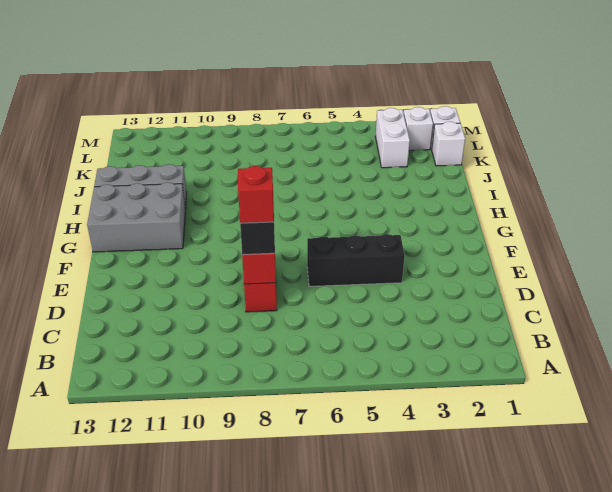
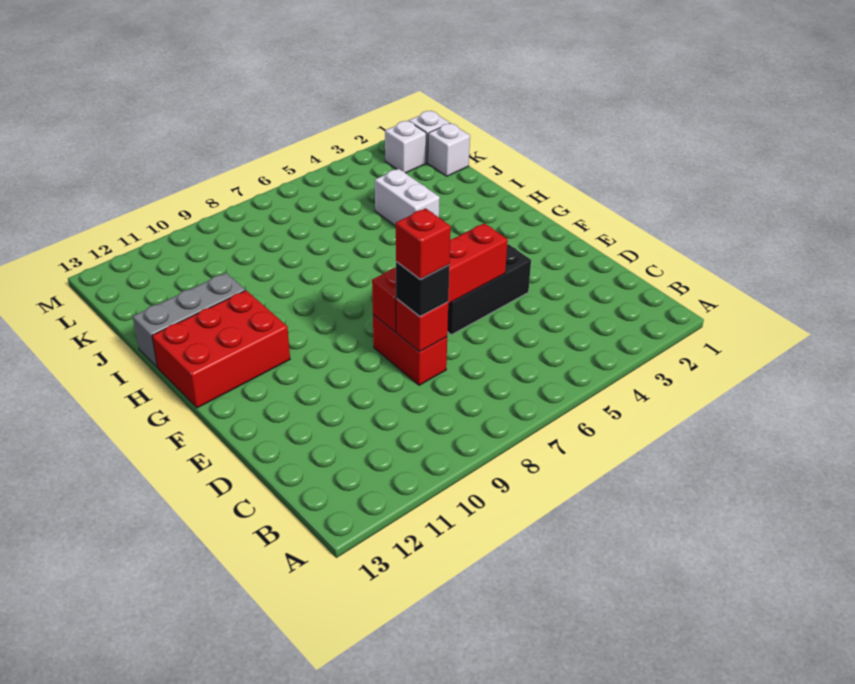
none -> red brick E5:E8 level 2
grey brick G11:H13 level 1 -> red brick G11:H13 level 1
white brick K3:L3 level 1 -> white brick I4:J4 level 1

